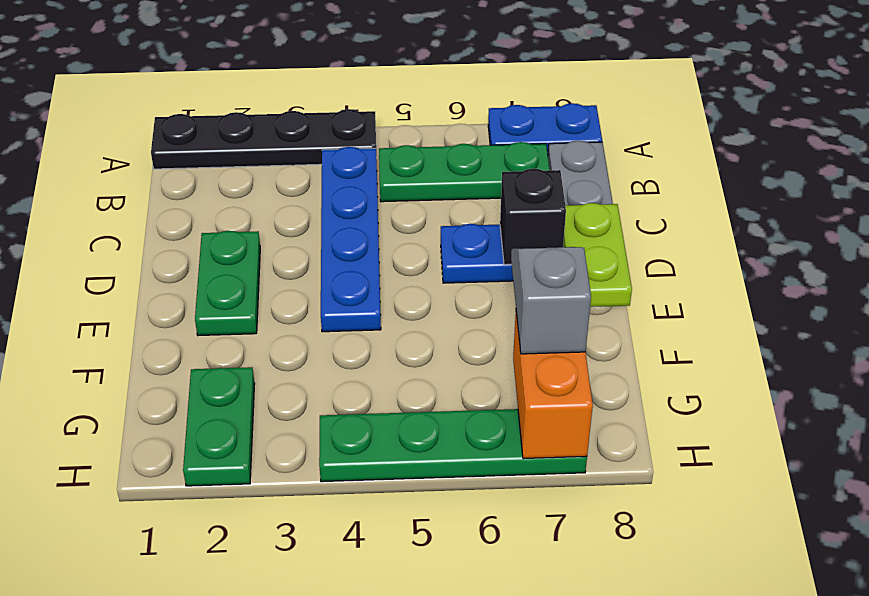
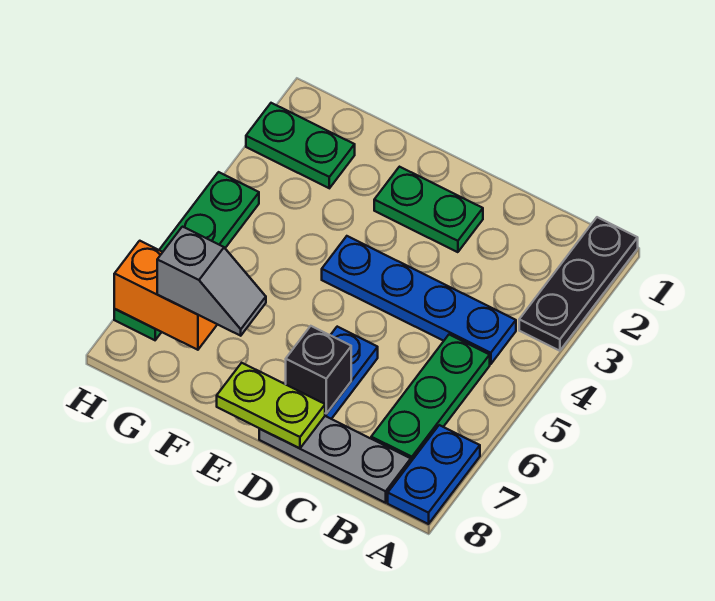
black plate A1:A4 level 1 -> black plate A1:A3 level 1

